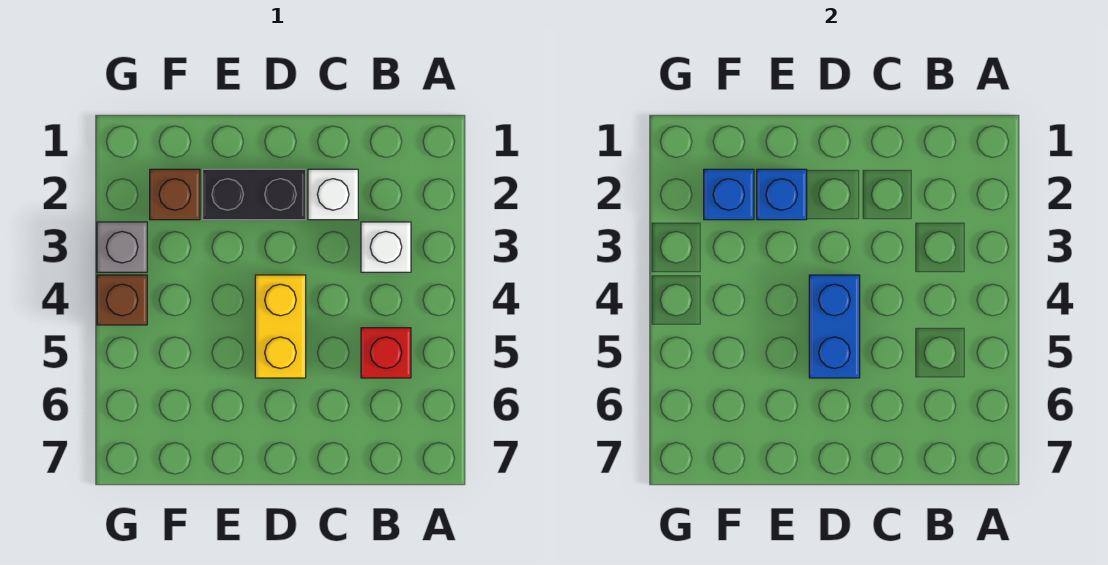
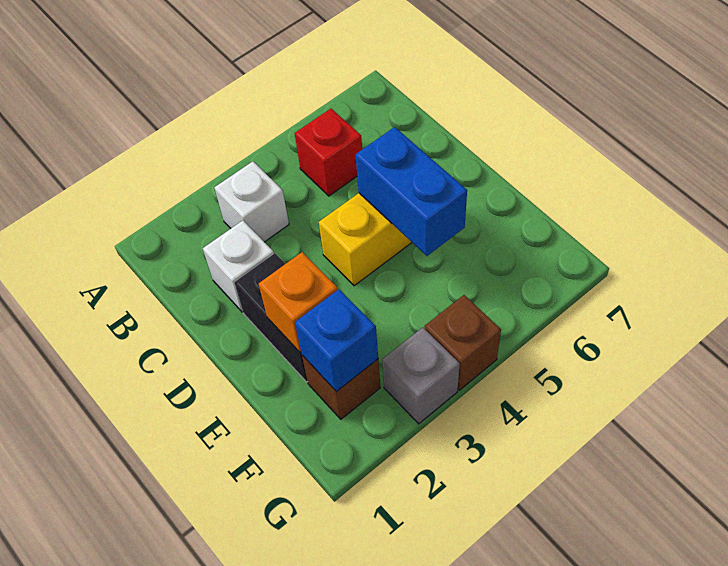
blue brick D4:D5 level 2 -> blue brick D5:E5 level 2
blue brick E2 level 2 -> orange brick E2 level 2

